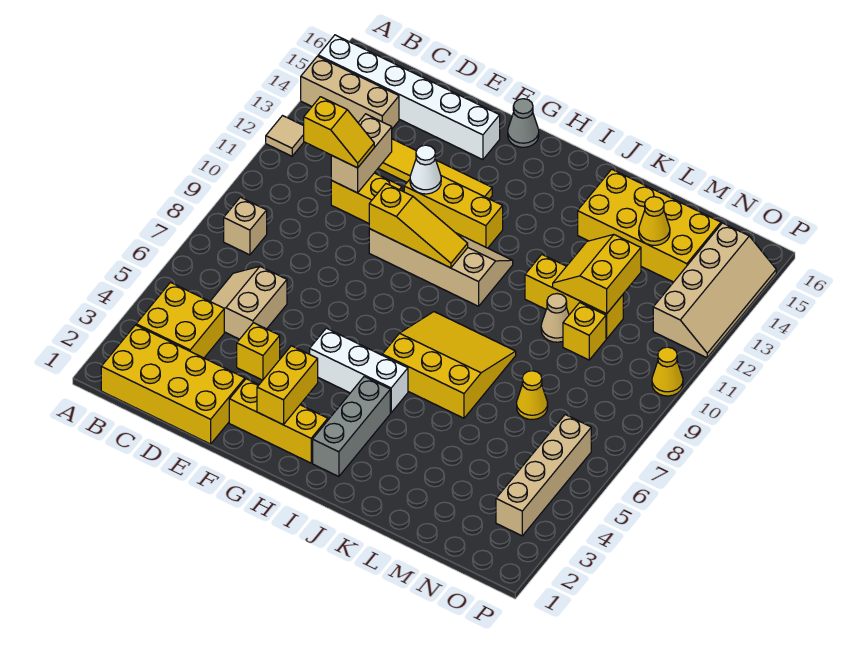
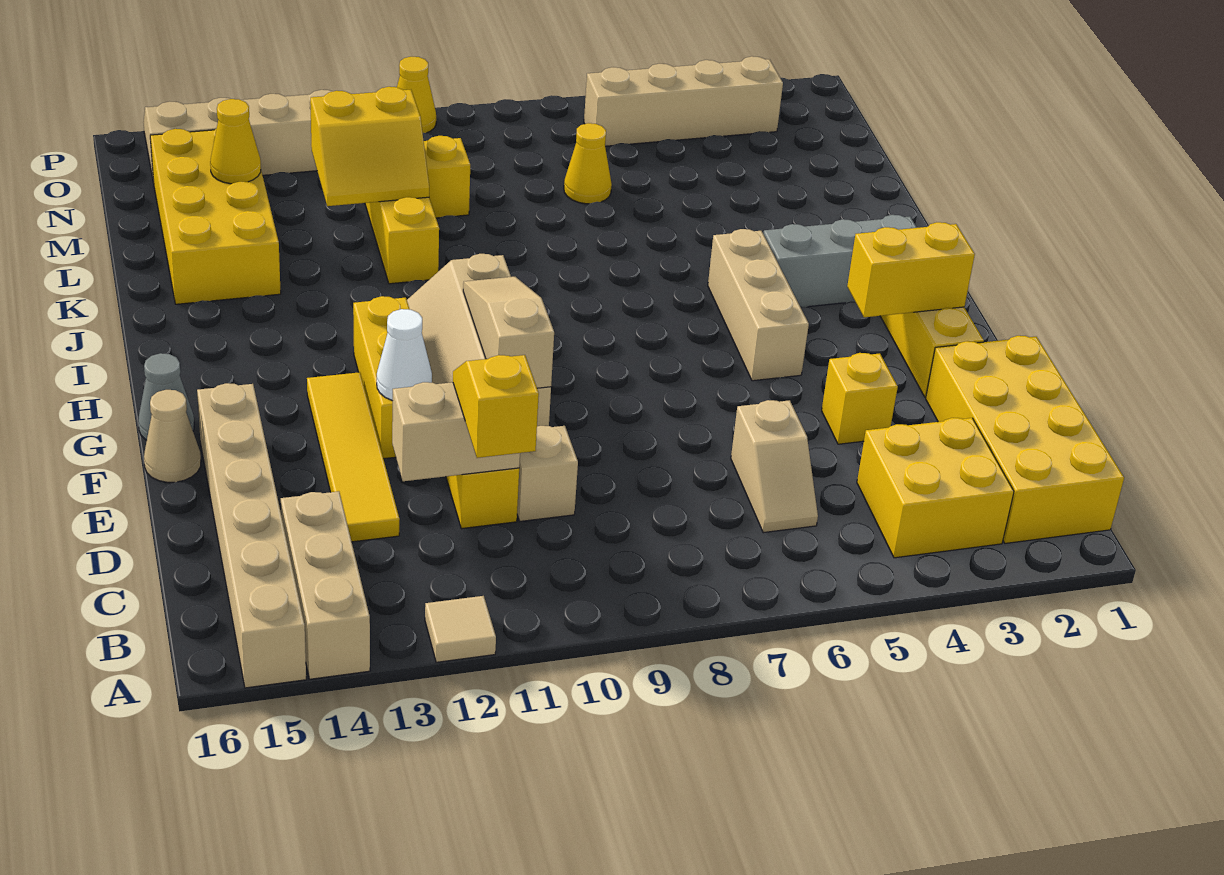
white brick A15:F15 level 1 -> tan brick A15:F15 level 1
tan brick B8 level 1 -> tan brick D10 level 1
tan slope C5:D6 level 1 top D -> tan slope C6:D6 level 1 top D
yellow slope F10:H10 level 2 top F -> tan slope F10:H10 level 2 top F
white brick G5:I5 level 1 -> tan brick G5:I5 level 1
yellow slope I6:K8 level 1 top 6 -> none
tan cone L10 level 1 -> tan cone F16 level 1

